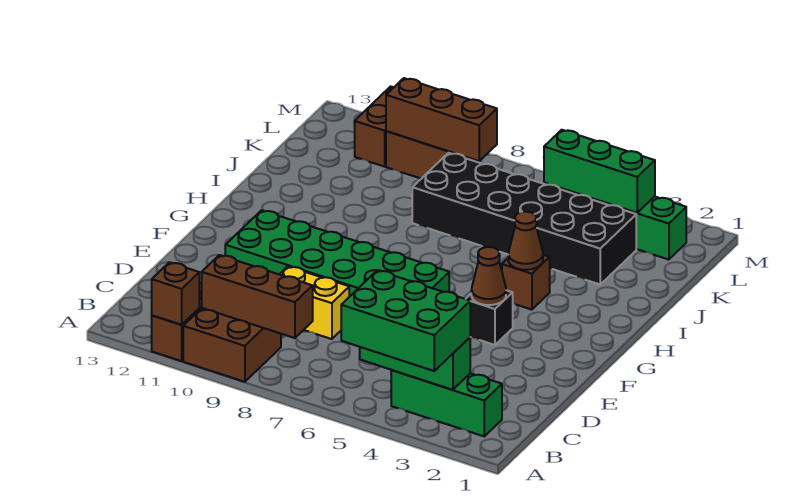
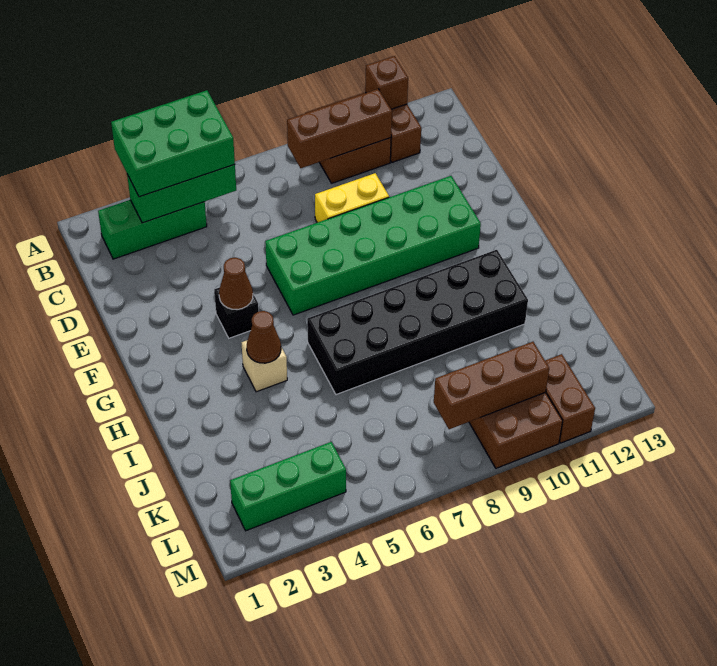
brown brick H4 level 1 -> tan brick H4 level 1
black brick J3:K8 level 1 -> black brick H6:I11 level 1
green brick L3:L5 level 2 -> none

